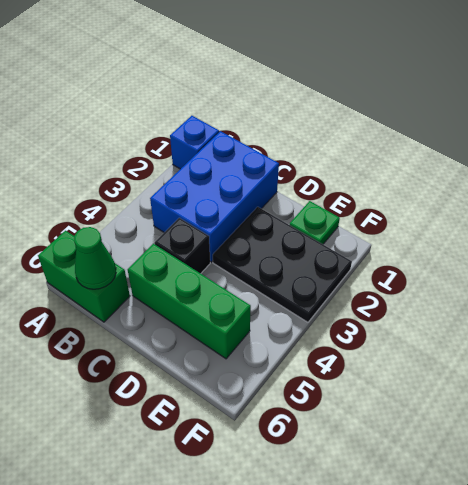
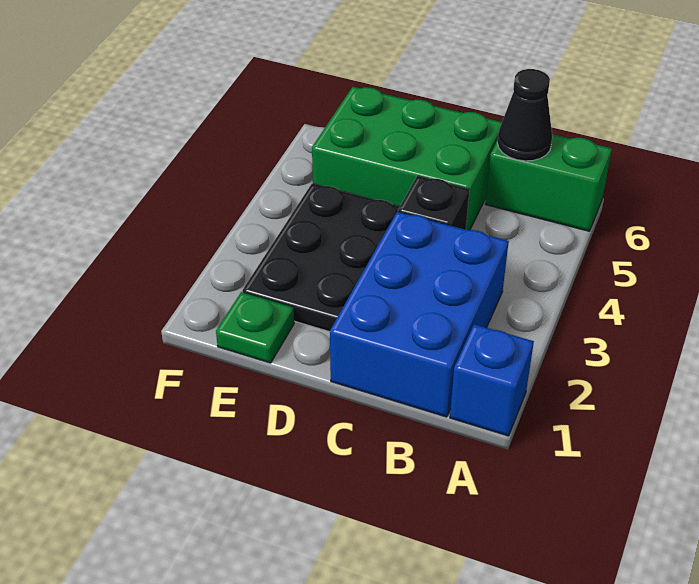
green cone B6 level 2 -> black cone B6 level 2
green brick C5:E5 level 1 -> green brick C5:E6 level 1
black plate D2:F3 level 1 -> black plate D2:E4 level 1

